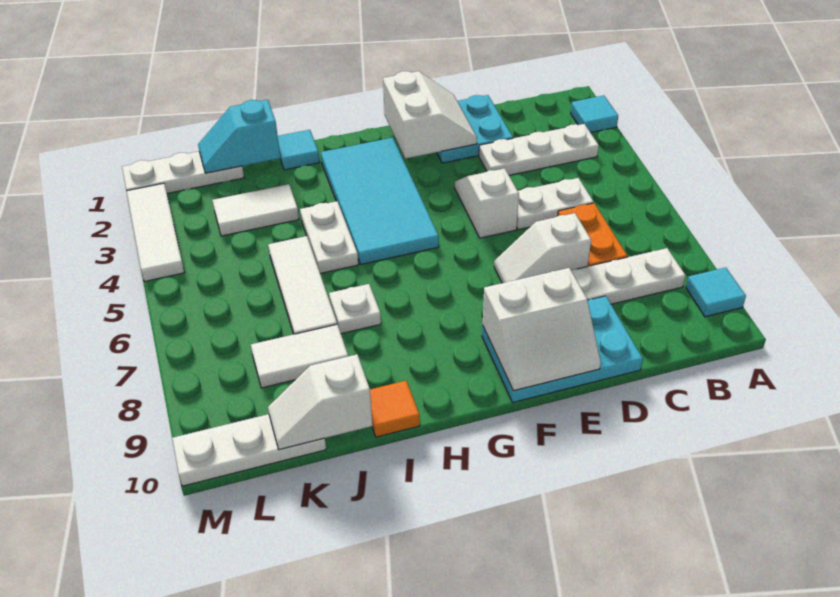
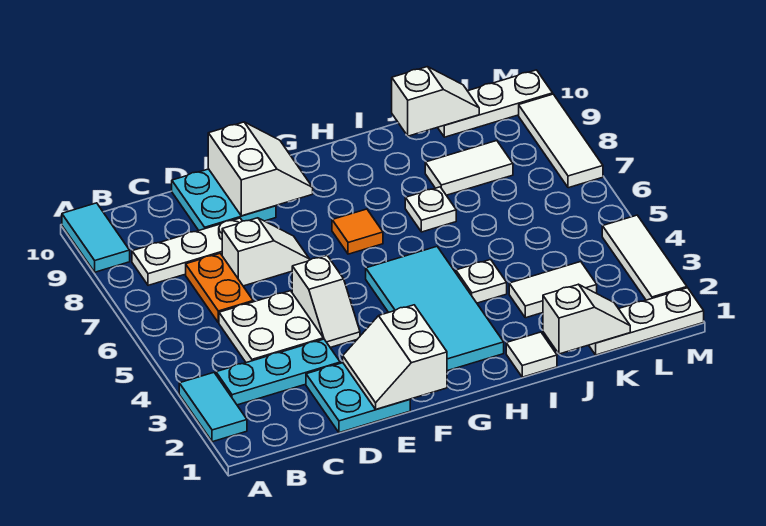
cyan tile A2 level 1 -> cyan tile A2:A3 level 1
cyan tile A9 level 1 -> cyan tile A9:A10 level 1
white plate B3:D3 level 1 -> cyan plate B3:D3 level 1
white plate C5:D5 level 1 -> white plate C4:D5 level 1
cyan plate D9:F10 level 1 -> cyan plate D9:E10 level 1
white slope E9:F10 level 2 top 9 -> white slope E9:F10 level 2 top E
cyan tile I1 level 1 -> white tile I1 level 1
white plate I4:I5 level 1 -> white plate I4 level 1
orange tile I10 level 1 -> orange tile G7 level 1
cyan slope J1:K1 level 2 top J -> white slope J1:K1 level 2 top J
white tile J5:J7 level 1 -> white tile M7:M9 level 1

